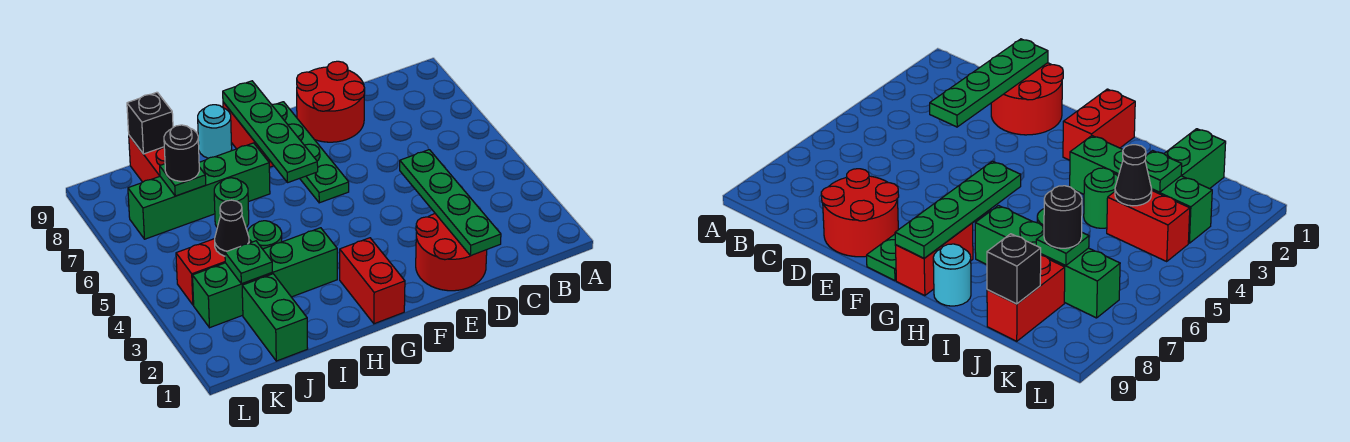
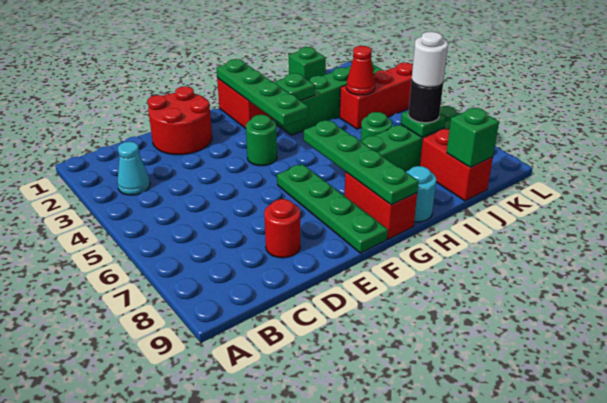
none -> cyan cone B3 level 1
green plate D1:D4 level 2 -> green plate G1:G4 level 2
red round brick D8:E9 level 1 -> red round brick D8 level 1
green round brick I4 level 1 -> green round brick F4 level 1
green brick J1:J2 level 1 -> green brick J1 level 1
green plate J3 level 2 -> green plate H3 level 2
red brick J4:K4 level 1 -> red brick J4:L4 level 1
black cone J4 level 2 -> red cone J4 level 2
none -> white round brick J7 level 4
black brick J9 level 2 -> green brick J9 level 2

